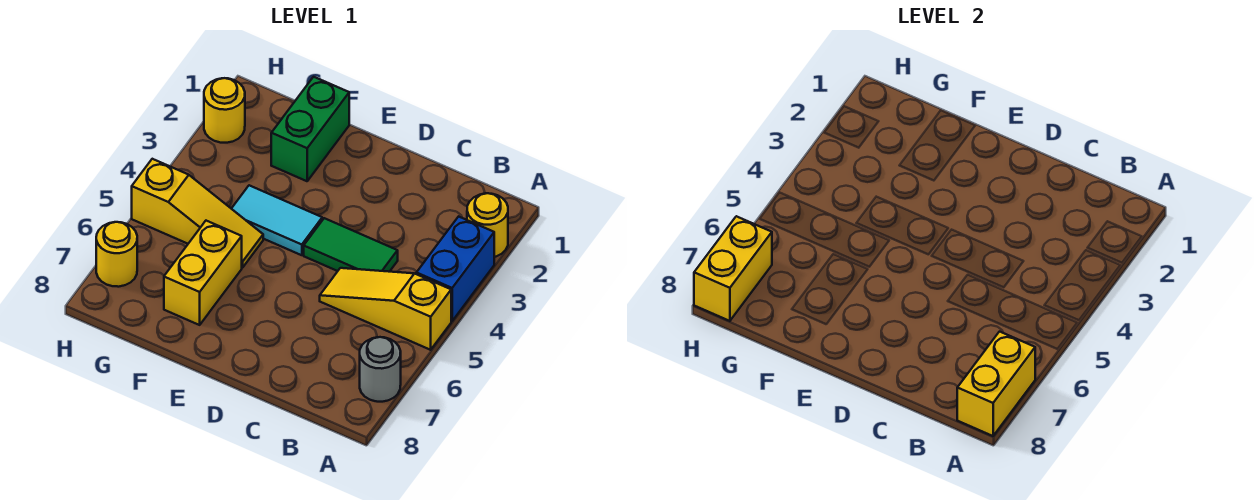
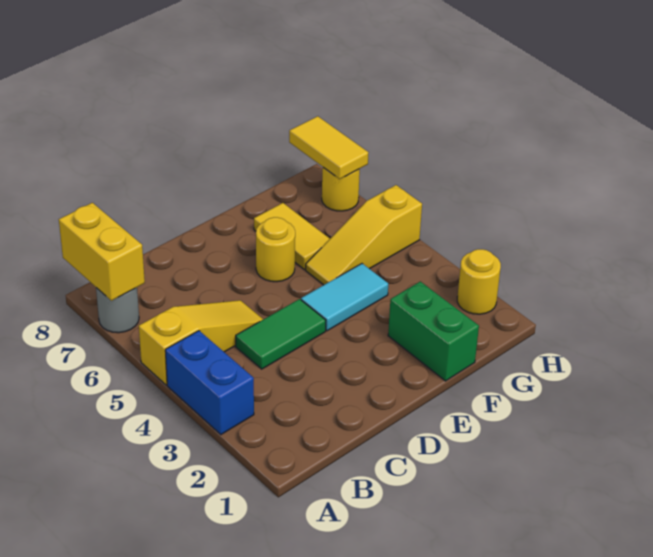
yellow round brick A2 level 1 -> yellow round brick E6 level 1
yellow brick F6:F7 level 1 -> yellow tile F6:F7 level 1
yellow brick H7:H8 level 2 -> yellow tile H7:H8 level 2

